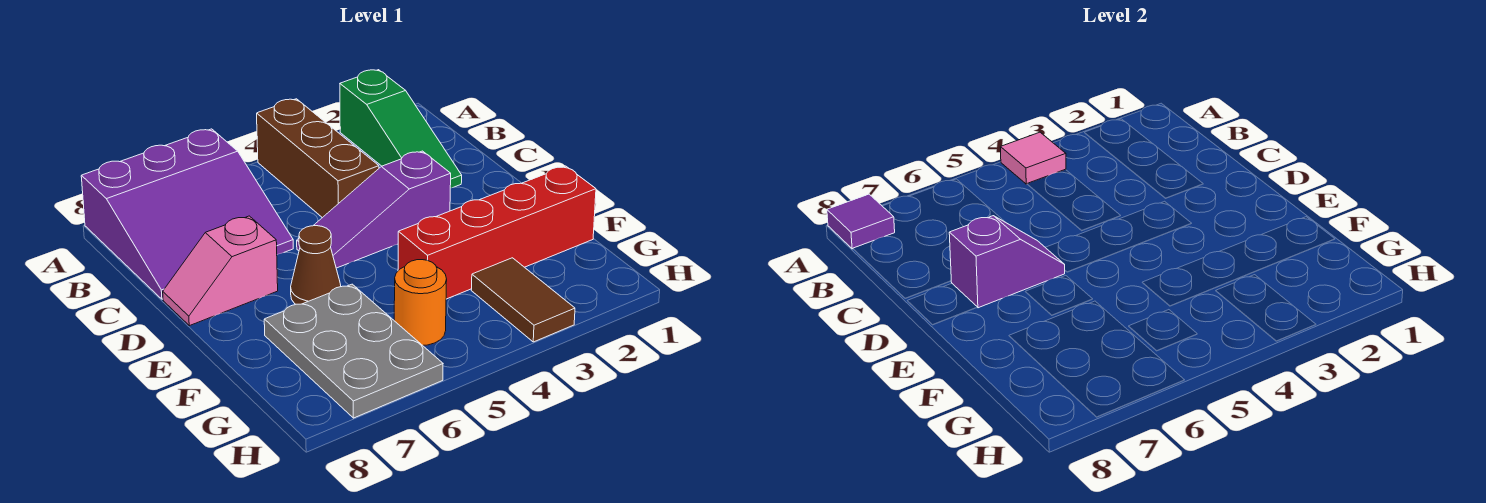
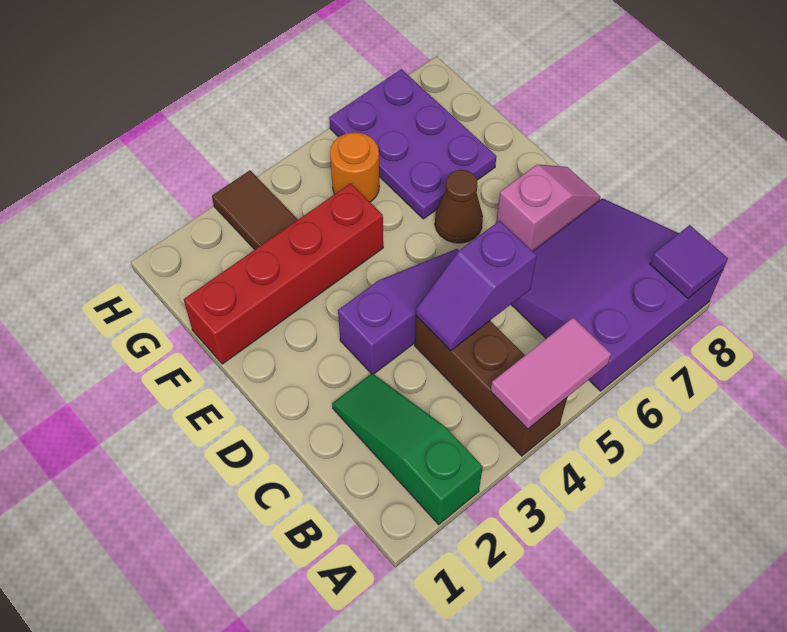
pink tile A4 level 2 -> pink tile A4:A5 level 2
purple slope D6:D7 level 2 top 7 -> purple slope C4:C5 level 2 top 5
grey plate F6:H7 level 1 -> purple plate F6:H7 level 1

